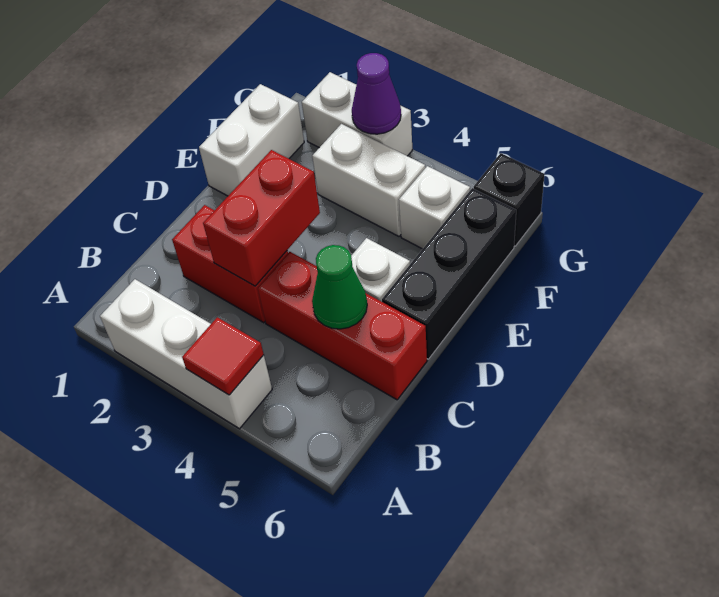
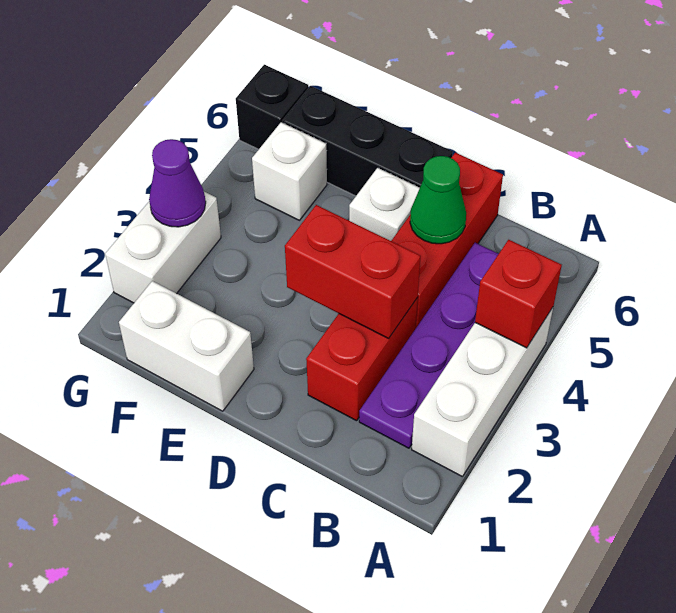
red tile A4 level 2 -> red brick A4 level 2
none -> purple plate B2:B5 level 1
white brick F3:F4 level 1 -> none

